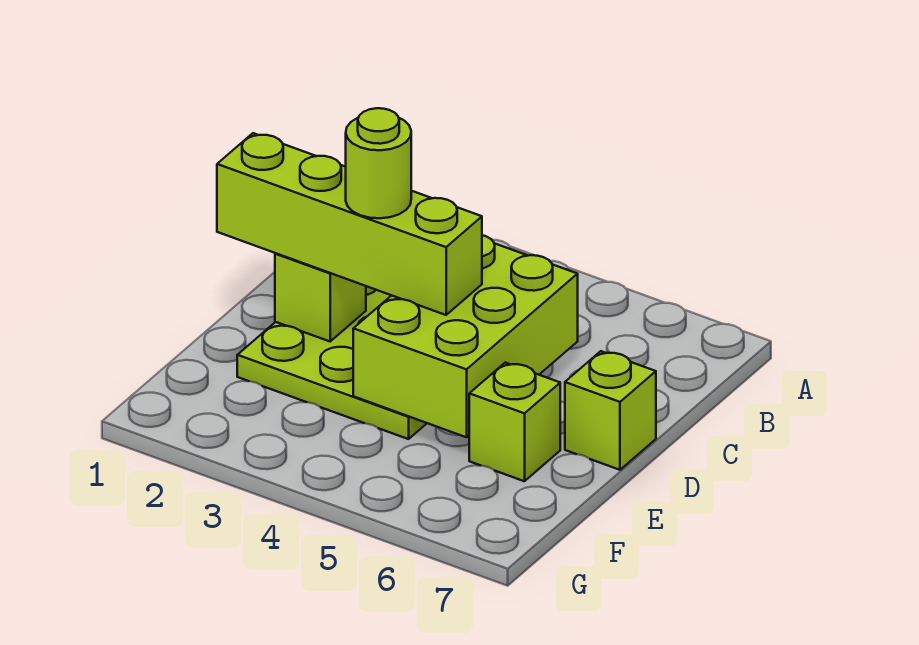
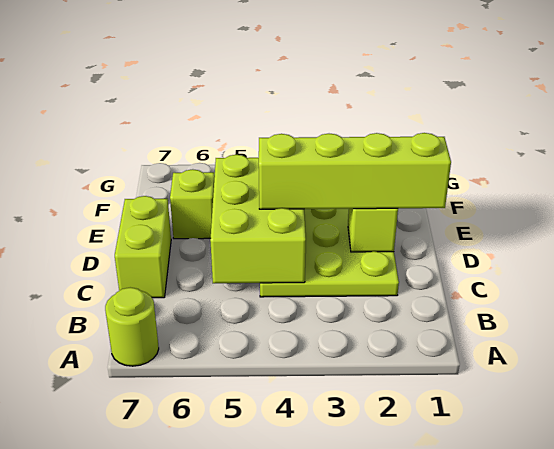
lime round brick D3 level 4 -> lime round brick A7 level 1
lime brick D7 level 1 -> lime brick C7:D7 level 1

